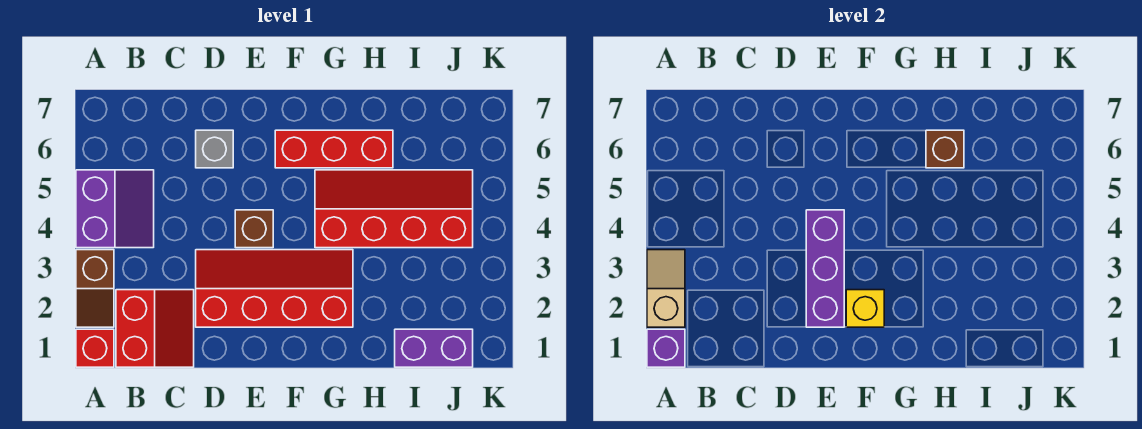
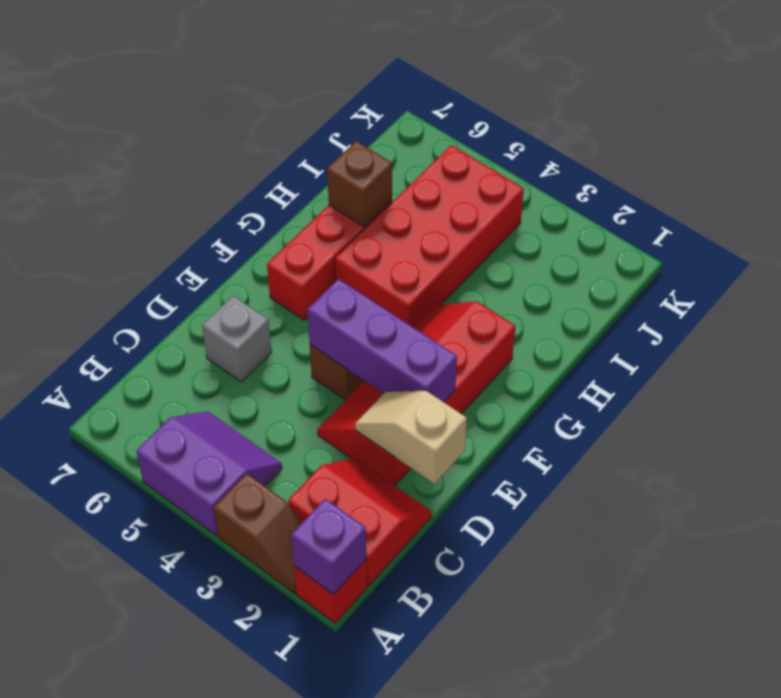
tan slope A2:A3 level 2 top 2 -> tan slope D1:D2 level 2 top 1
yellow brick F2 level 2 -> none
red slope G4:J5 level 1 top 4 -> red brick G4:J5 level 1
purple brick I1:J1 level 1 -> none

